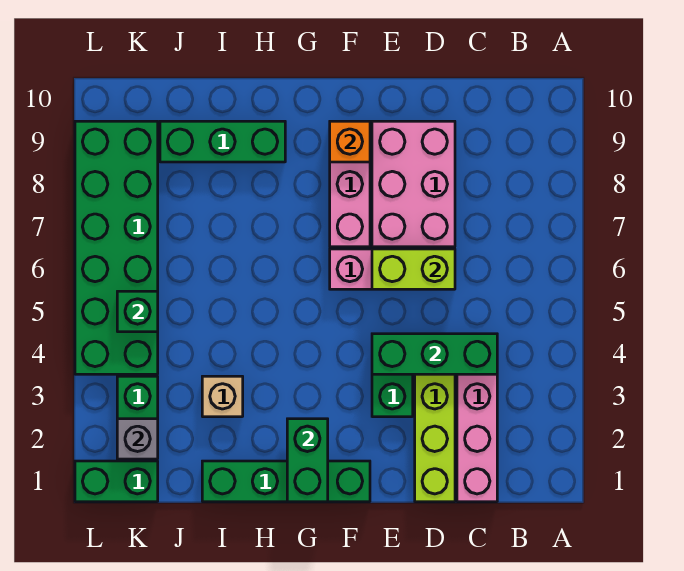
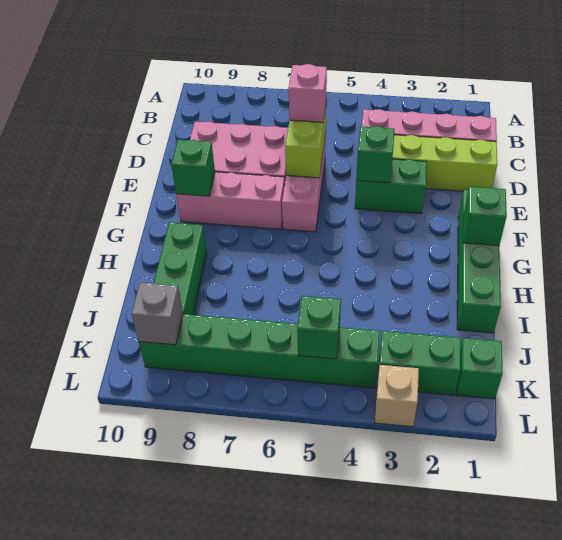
green brick C4:E4 level 2 -> green brick E4 level 2
none -> pink brick D6 level 3
orange brick F9 level 2 -> green brick F9 level 2
green brick G1:G2 level 2 -> green brick G1 level 2
tan brick I3 level 1 -> tan brick L3 level 1
green brick K1:L1 level 1 -> green brick K1 level 1
grey brick K2 level 2 -> grey brick K9 level 2
green brick K4:L9 level 1 -> green brick K4:K9 level 1

